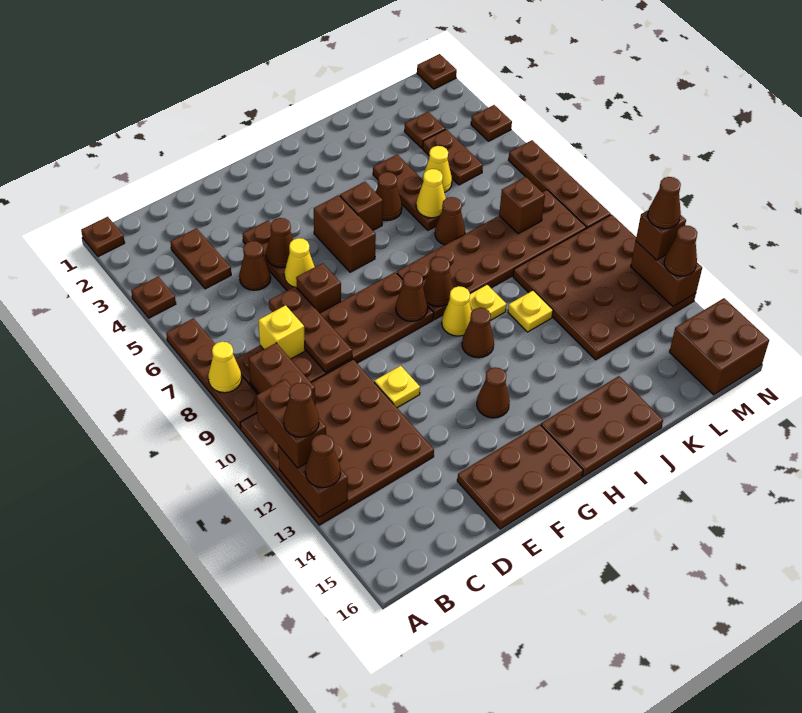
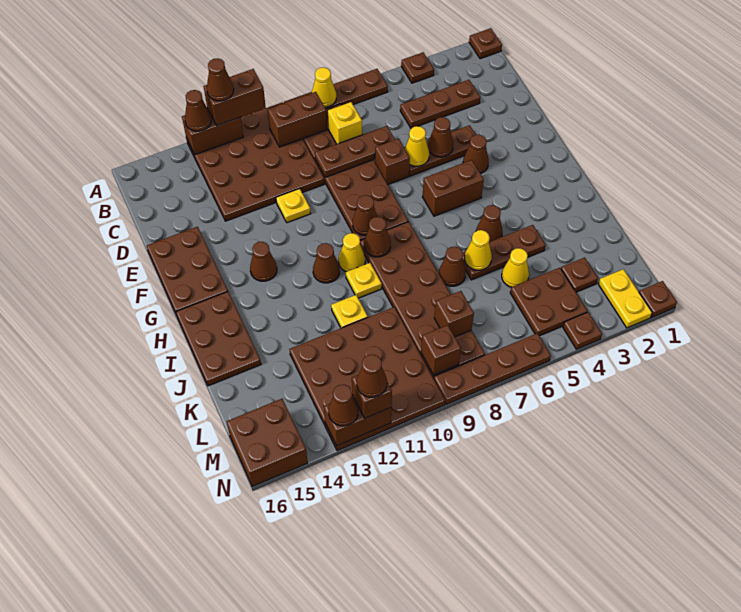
brown plate C3:C4 level 1 -> brown plate C3:C5 level 1
brown cone D5 level 1 -> brown cone F4 level 1
brown brick H5 level 1 -> brown brick M9 level 2
brown plate L4:L5 level 1 -> brown plate L4:M5 level 1
none -> yellow plate M2:N2 level 1

